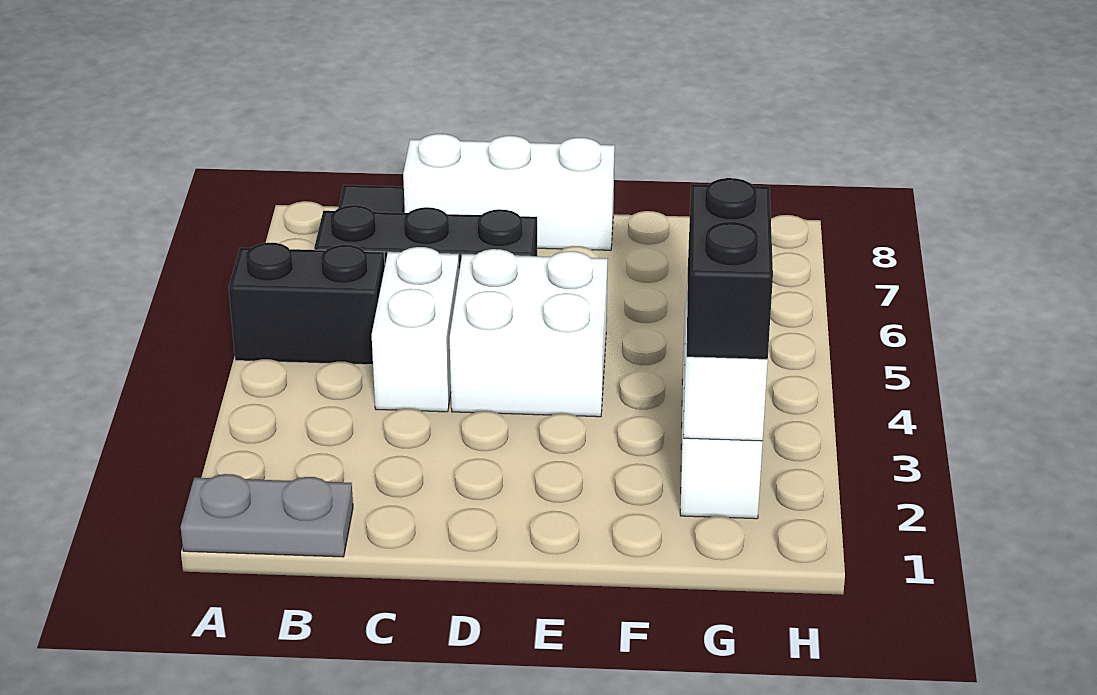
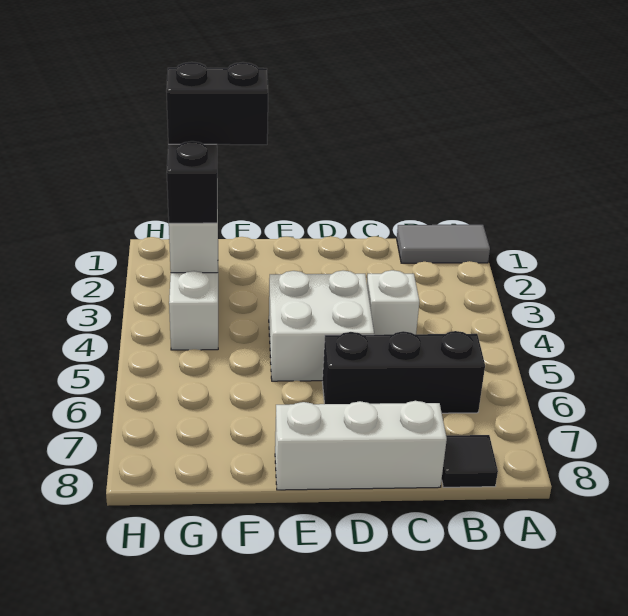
grey plate A1:B1 level 1 -> grey tile A1:B1 level 1
black brick A5:B5 level 1 -> black brick F2:G2 level 4
white brick C4:C5 level 1 -> white brick C4 level 1

